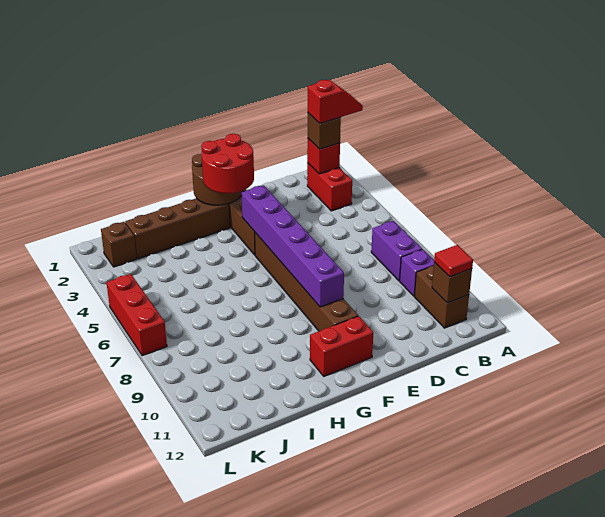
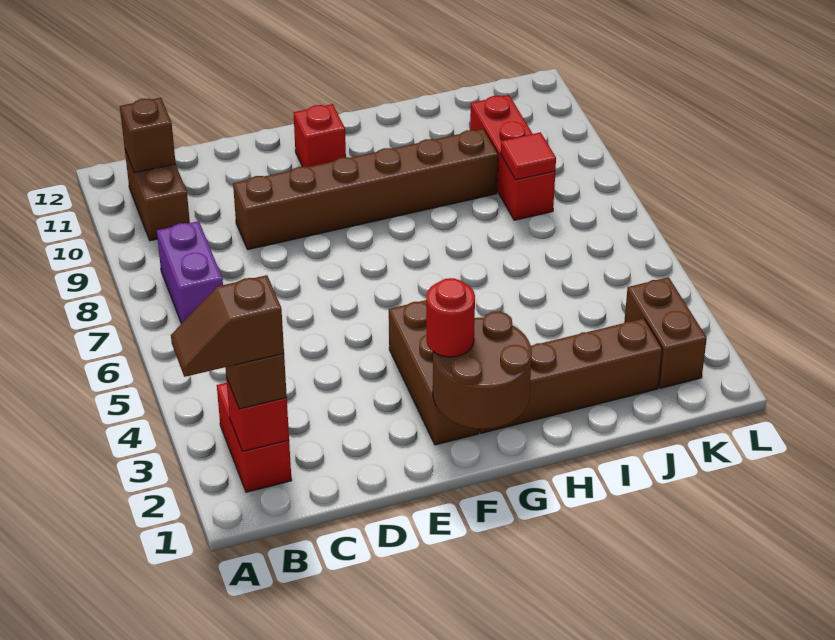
red slope A2:B2 level 4 top B -> brown slope A2:B2 level 4 top B
purple brick B9 level 1 -> none
red tile B11 level 3 -> red tile J8 level 2
red round brick F2:G3 level 3 -> red round brick F2 level 3
purple brick F4:F9 level 2 -> none
brown brick F5:F10 level 1 -> brown brick D9:I9 level 1
red brick F11:G11 level 1 -> red brick F11 level 1
brown brick K2 level 1 -> brown brick K2:K3 level 1
red brick L5:L7 level 1 -> red brick J8:J10 level 1

